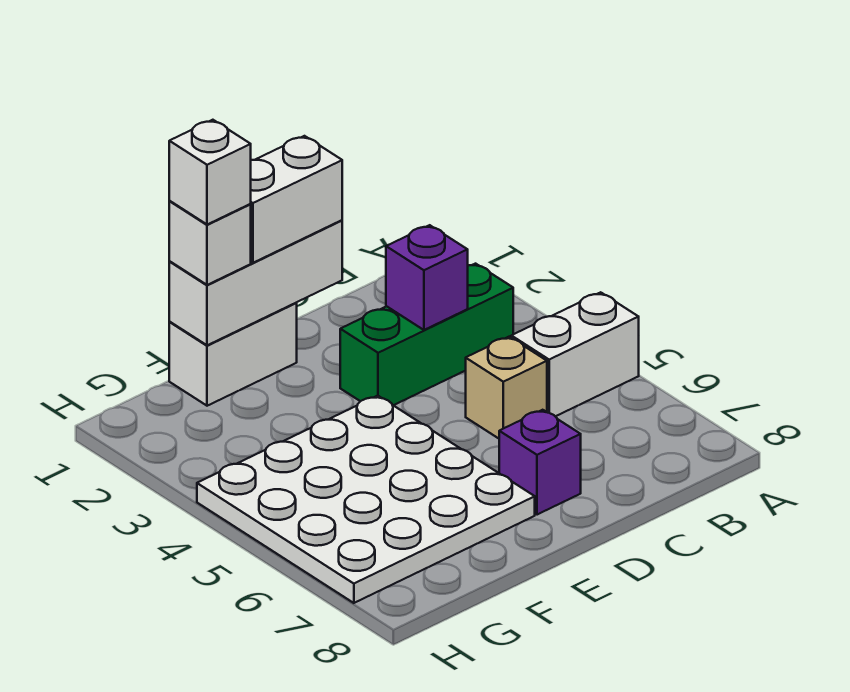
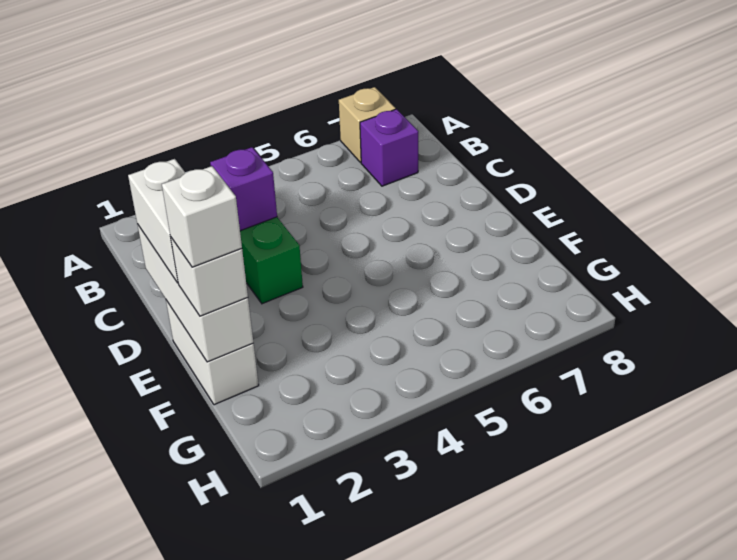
white brick A5:B5 level 1 -> none
tan brick C5 level 1 -> tan brick A7 level 1
purple brick D7 level 1 -> purple brick B7 level 1
white plate E4:H7 level 1 -> none

